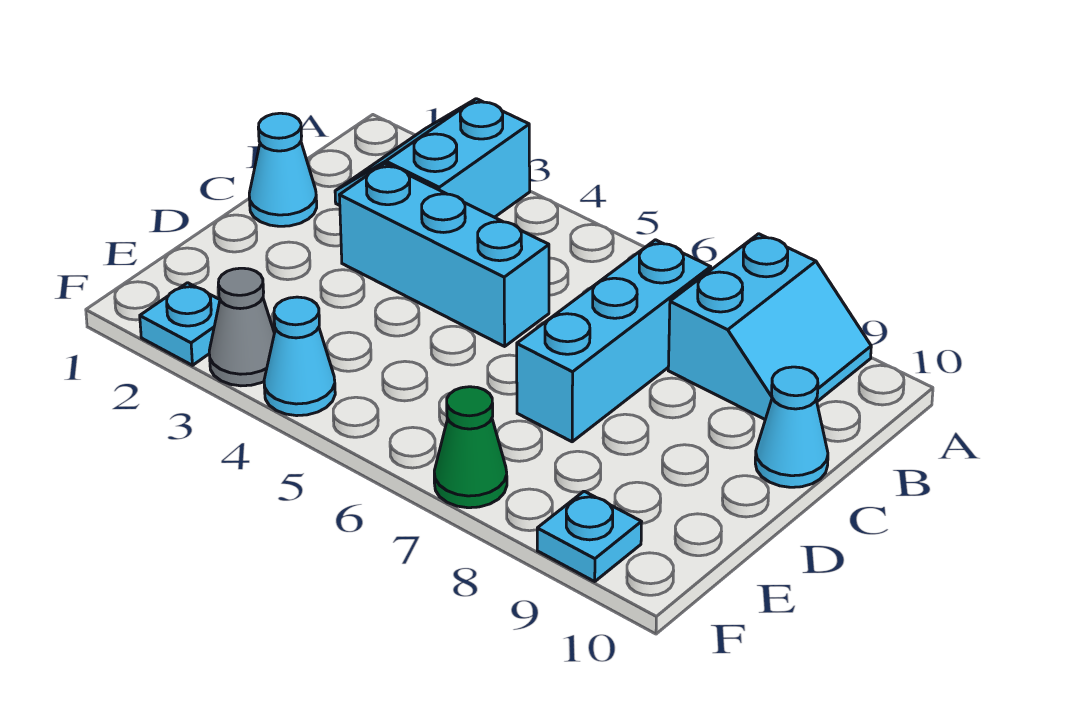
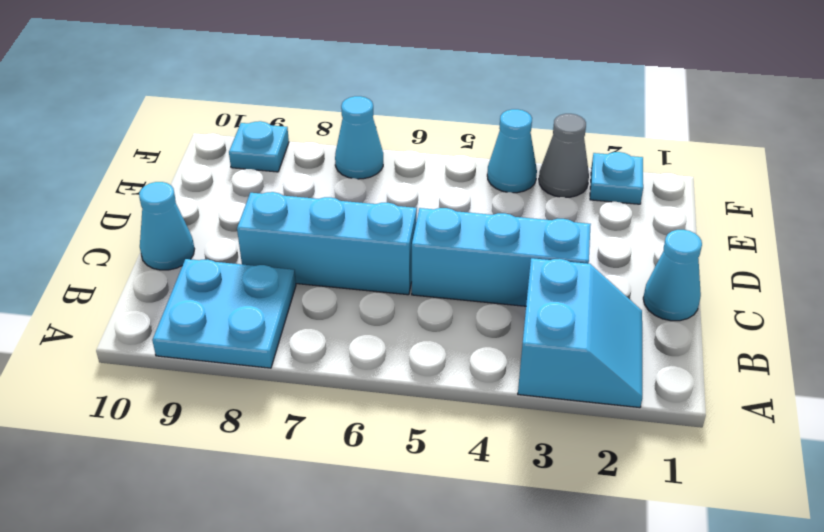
cyan slope A8:B9 level 1 top 8 -> cyan plate A8:B9 level 1
cyan brick B7:D7 level 1 -> cyan brick C6:C8 level 1
green cone F7 level 1 -> cyan cone F7 level 1

